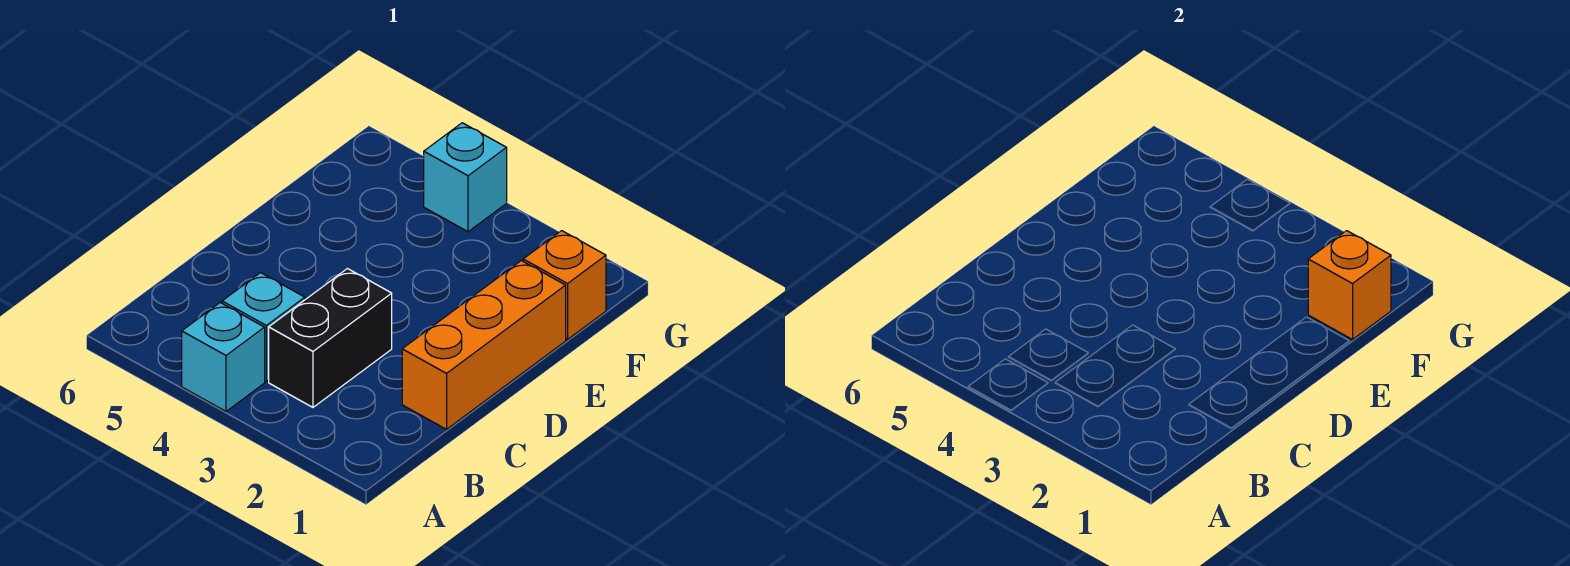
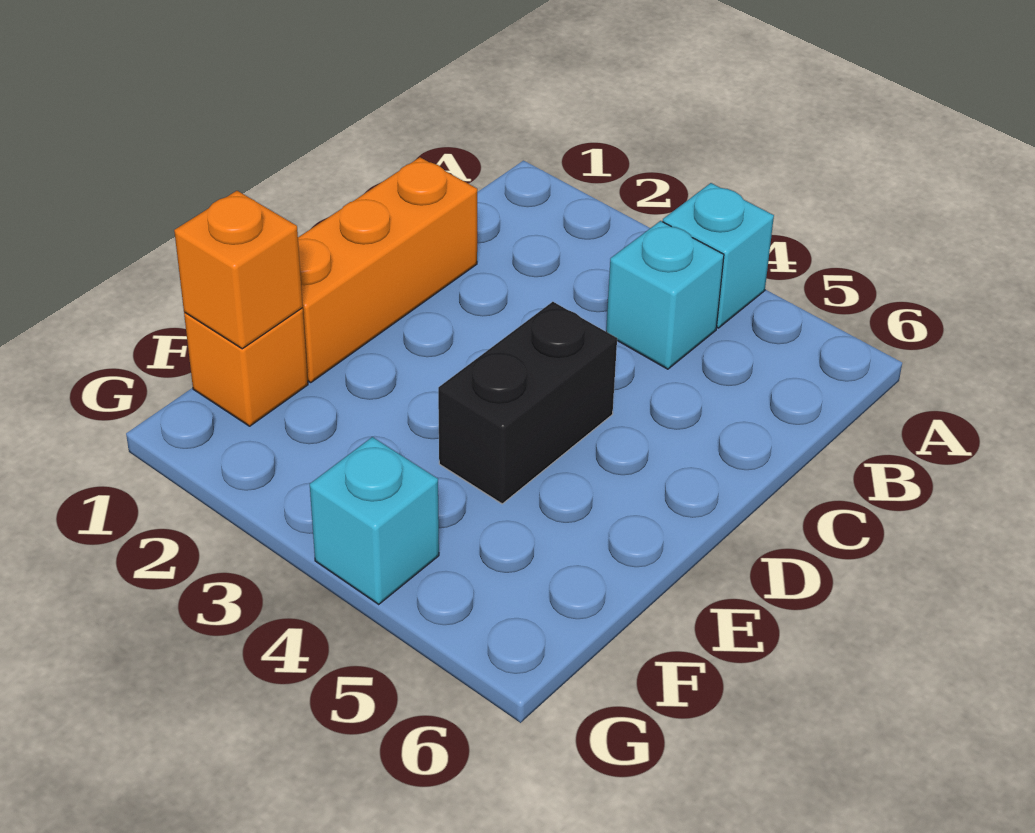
black brick B3:C3 level 1 -> black brick D4:E4 level 1

